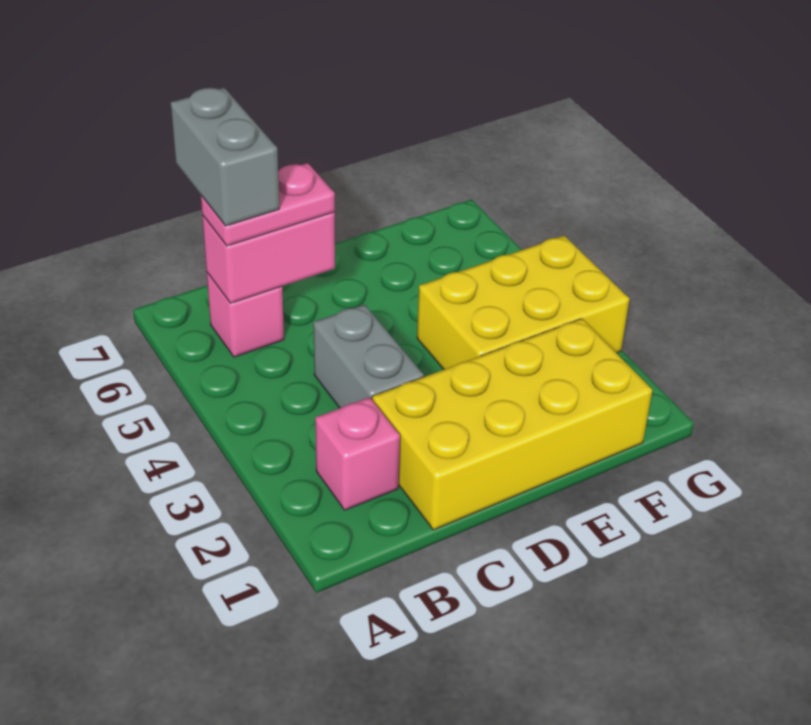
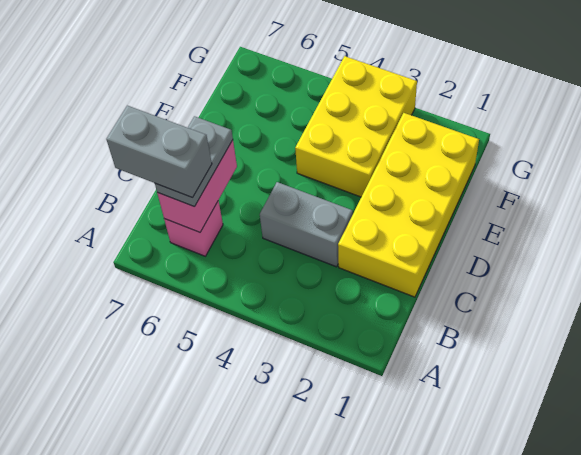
pink brick B2 level 1 -> none
pink plate B6:C6 level 3 -> grey plate B6:C6 level 3

